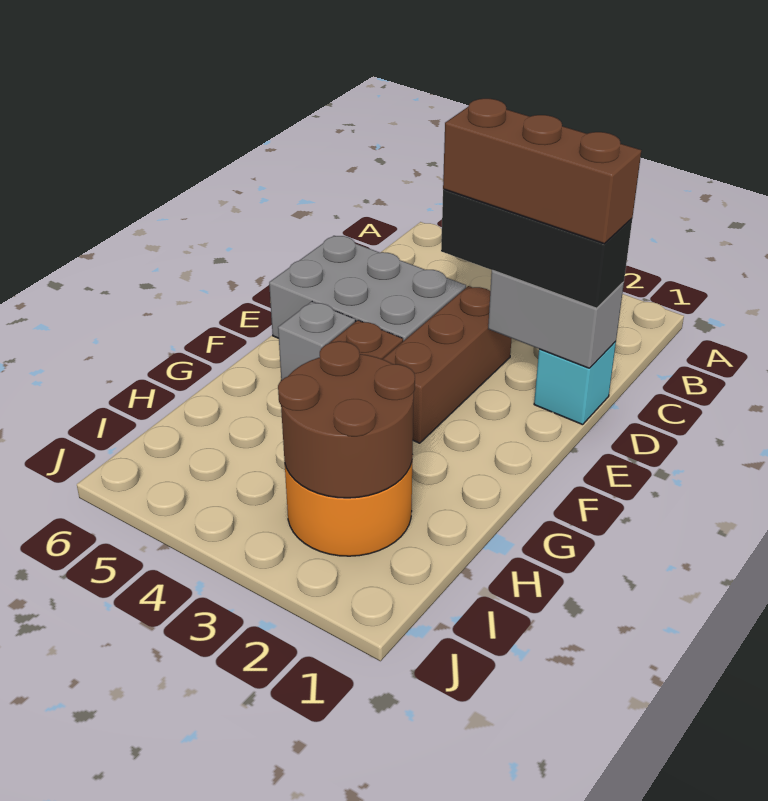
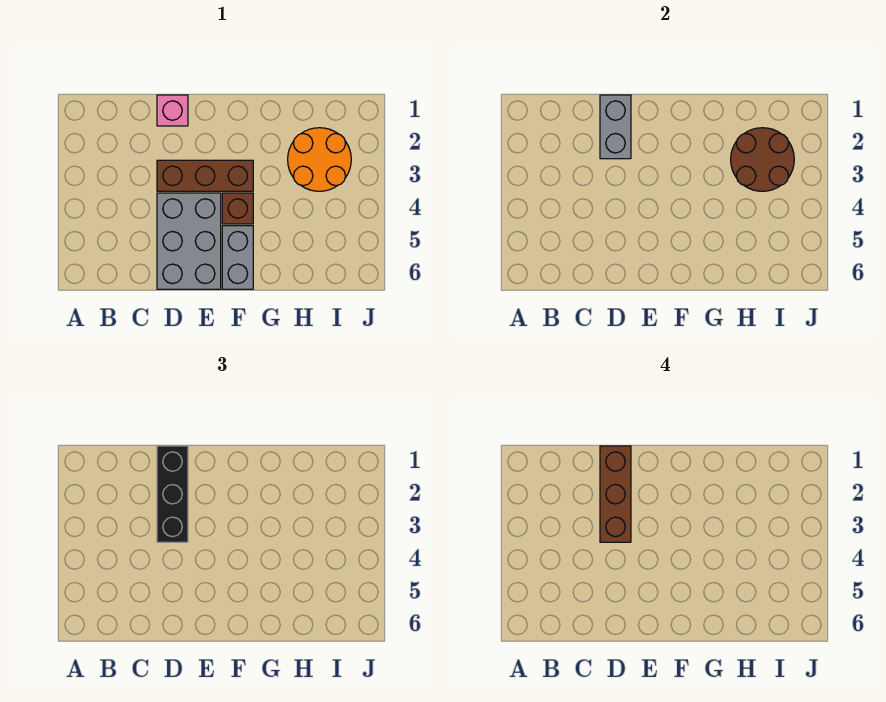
cyan brick D1 level 1 -> pink brick D1 level 1
grey brick F5 level 1 -> grey brick F5:F6 level 1

